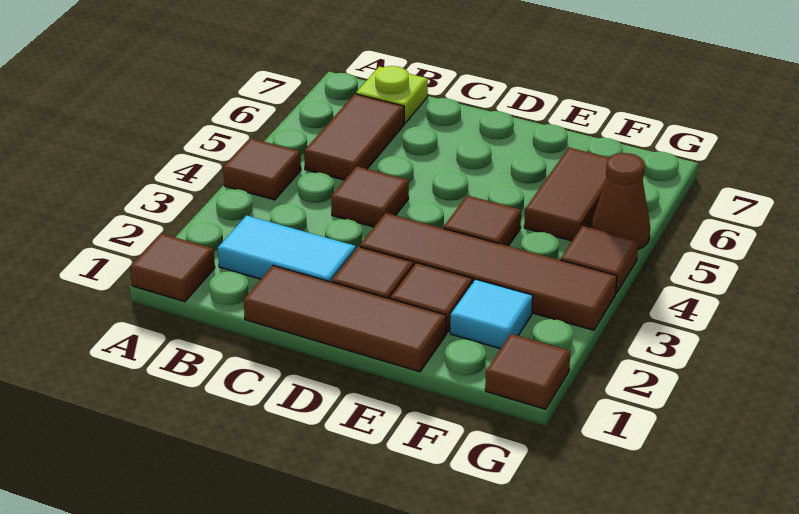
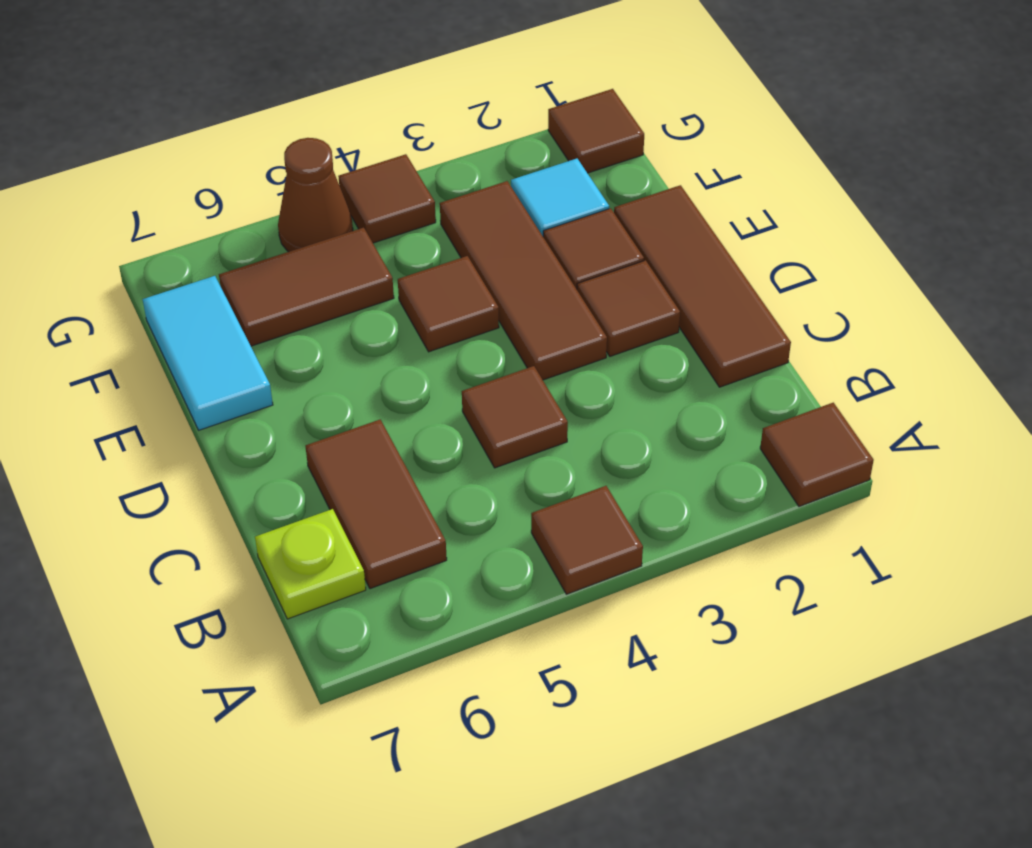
cyan tile B2:C2 level 1 -> cyan tile E7:F7 level 1
brown tile B5:B6 level 1 -> brown tile B6:C6 level 1
brown tile D3:G3 level 1 -> brown tile D3:F3 level 1

